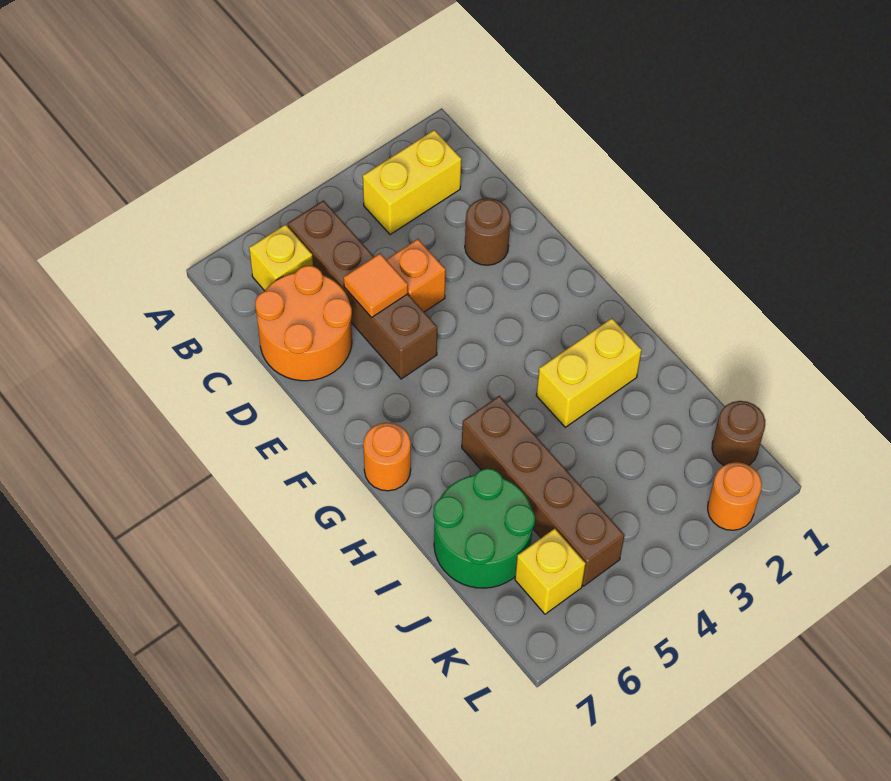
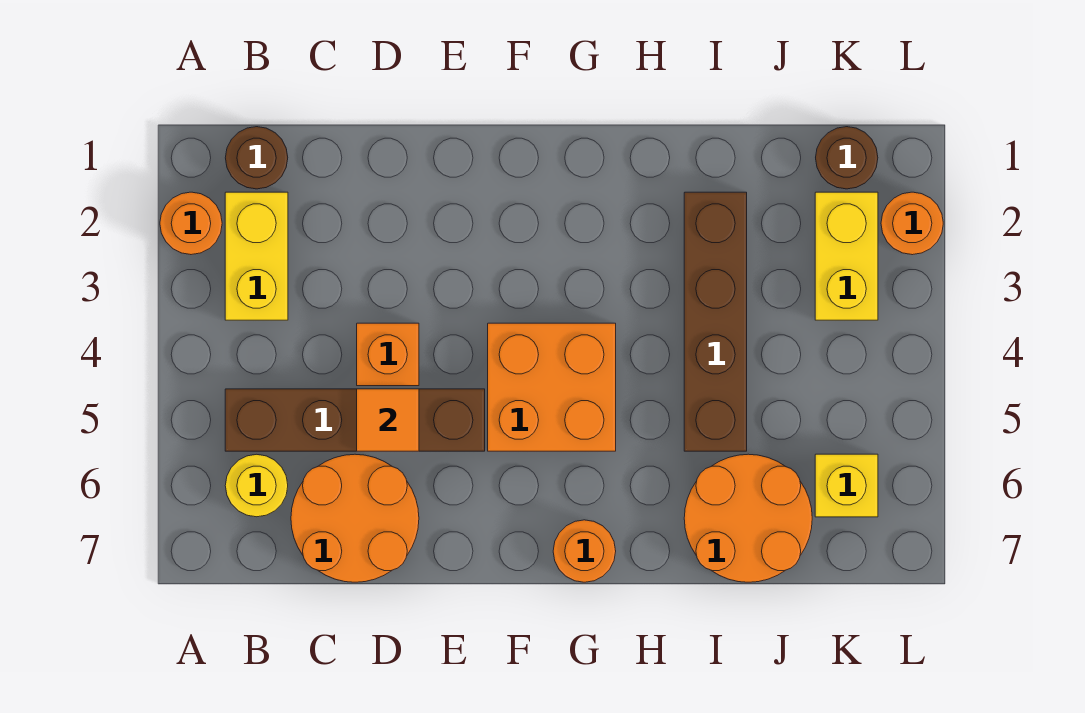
none -> orange round brick A2 level 1
yellow brick B6 level 1 -> yellow round brick B6 level 1
brown round brick D2 level 1 -> brown round brick B1 level 1
none -> orange brick F4:G5 level 1
yellow brick H2:H3 level 1 -> yellow brick K2:K3 level 1
brown brick H5:K5 level 1 -> brown brick I2:I5 level 1
green round brick I6:J7 level 1 -> orange round brick I6:J7 level 1

